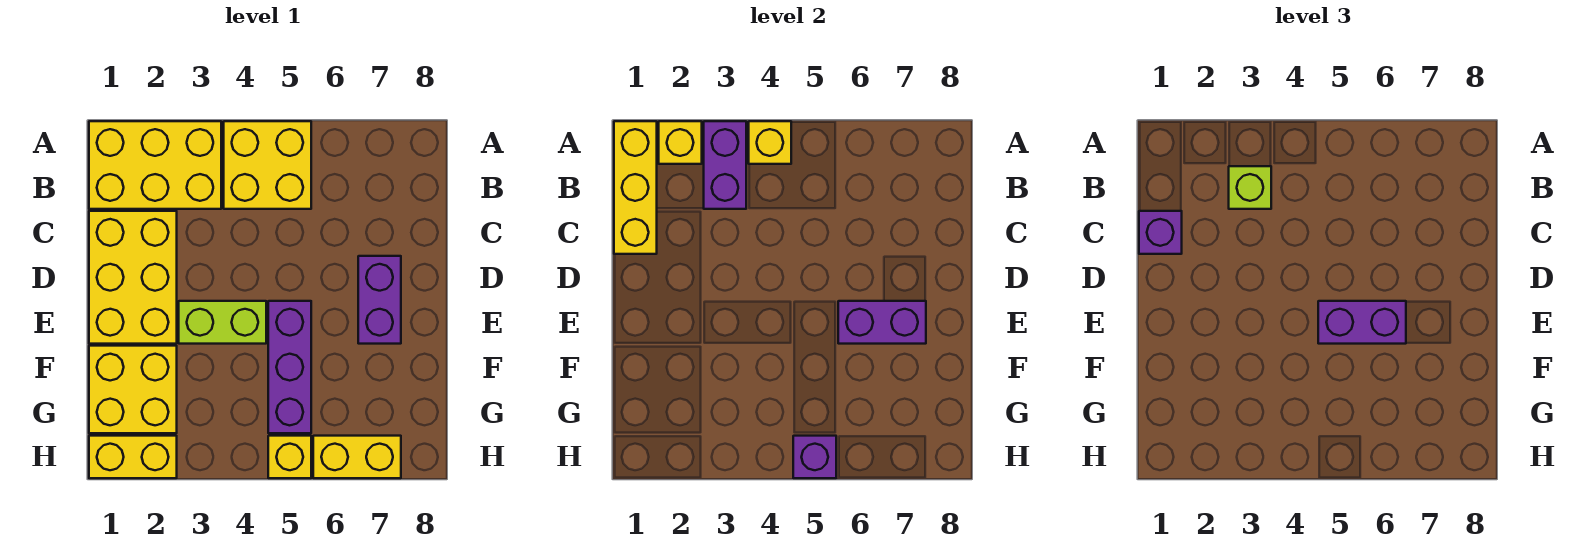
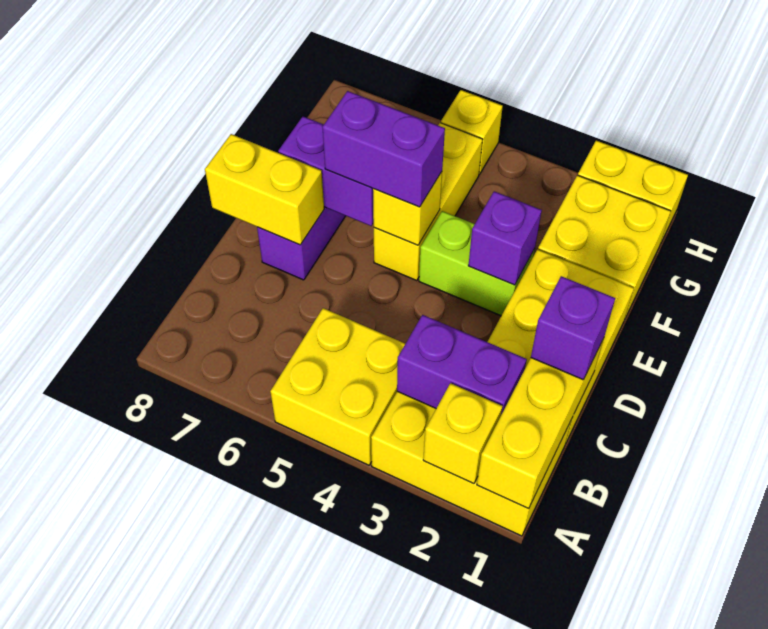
purple brick A3:B3 level 2 -> purple brick B2:B3 level 2
yellow brick A4 level 2 -> yellow brick E5 level 2
lime brick B3 level 3 -> none
purple brick E5:G5 level 1 -> yellow brick E5:G5 level 1
purple brick H5 level 2 -> purple brick E3 level 2
yellow brick H6:H7 level 1 -> yellow brick D7:D8 level 2

